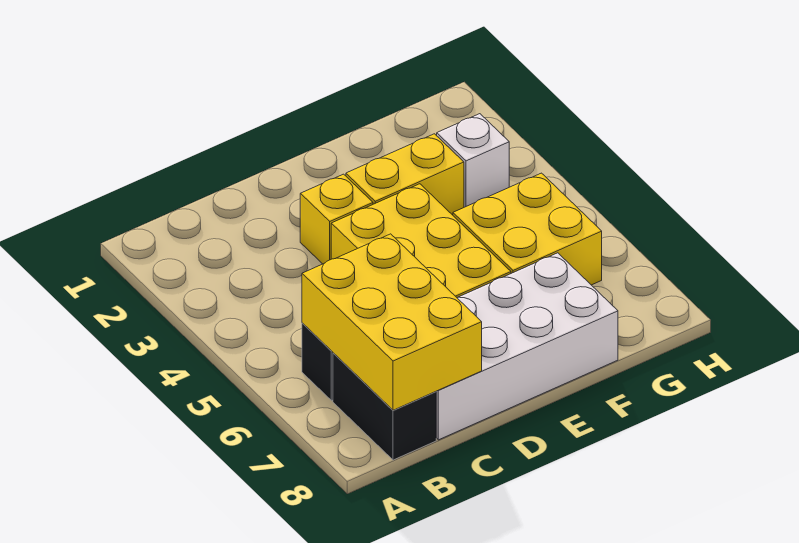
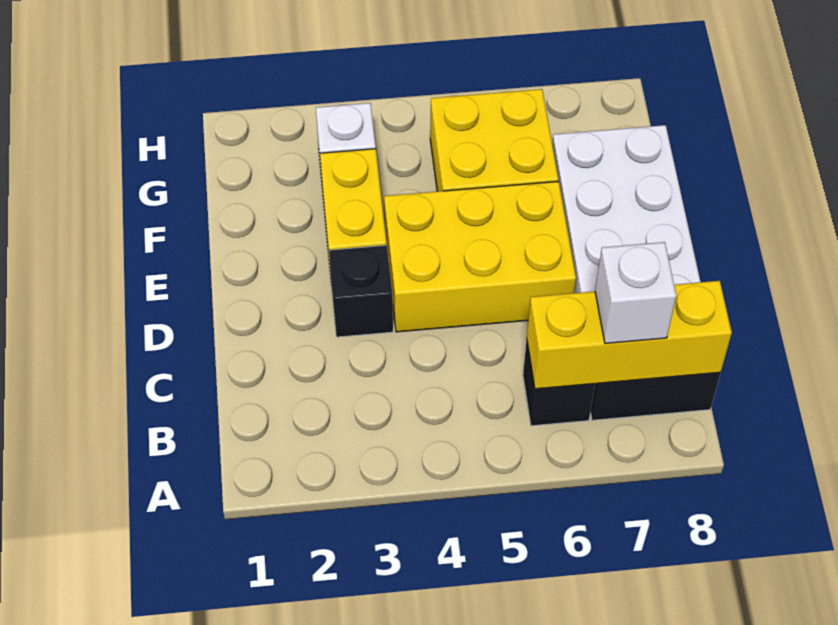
yellow brick B6:C8 level 2 -> yellow brick B6:B8 level 2
none -> white brick B7 level 3
yellow brick D3 level 1 -> black brick D3 level 1

